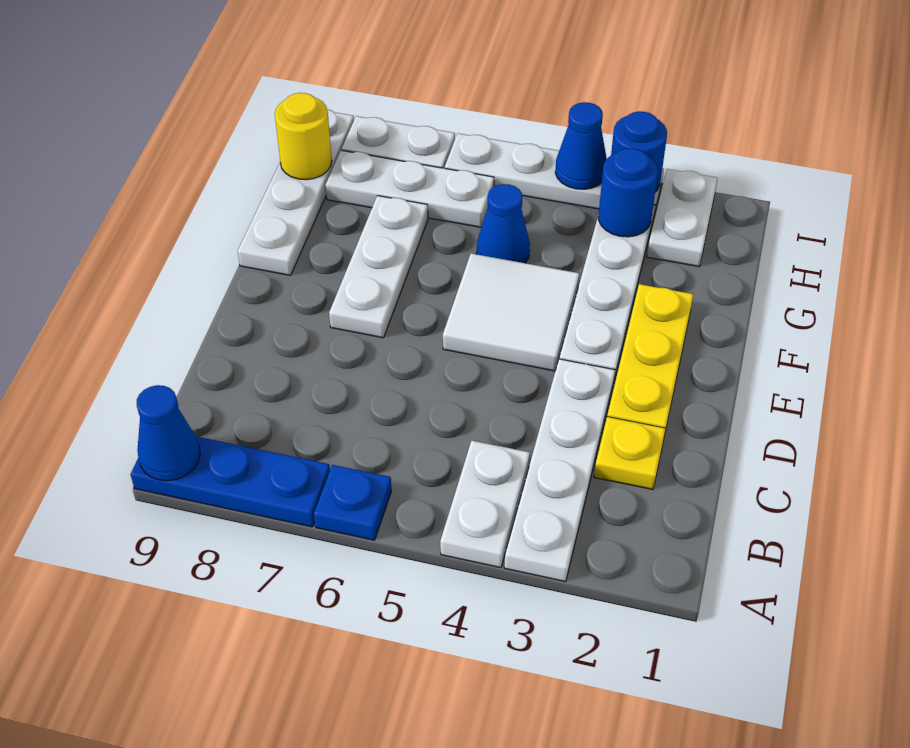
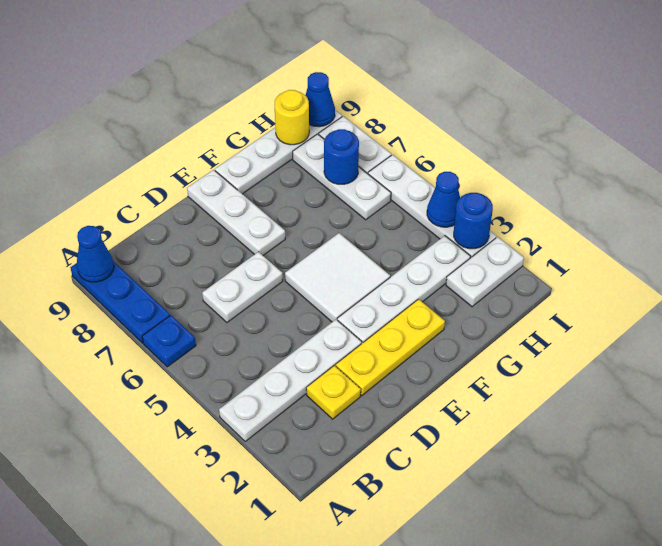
white plate A4:B4 level 1 -> white plate C6:D6 level 1
white plate E7:G7 level 1 -> white plate E7:E9 level 1
blue cone G5 level 1 -> blue cone I9 level 2
blue round brick H3 level 2 -> blue round brick H7 level 2

